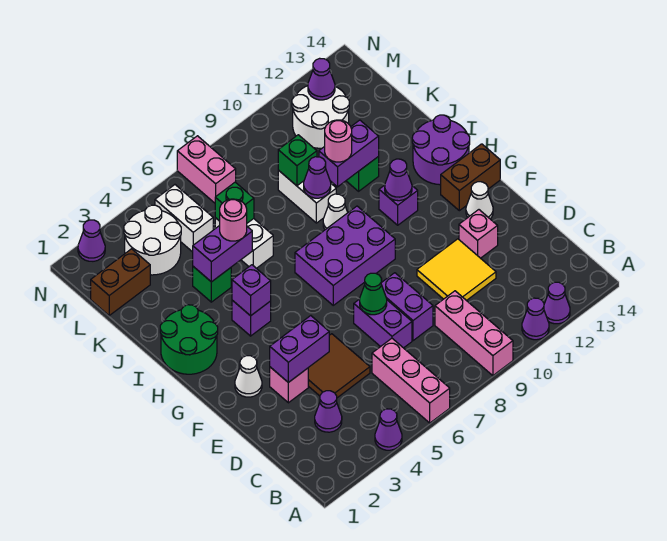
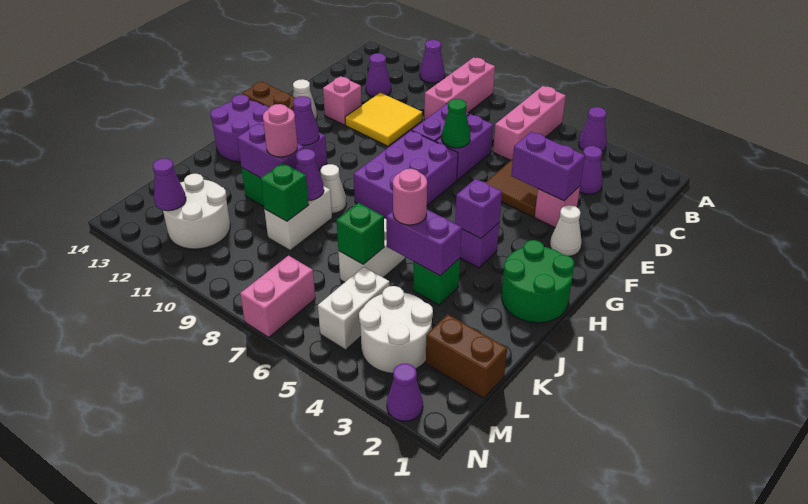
purple cone A12 level 1 -> purple cone C12 level 1
purple brick G7:H9 level 1 -> purple brick F7:H8 level 1

